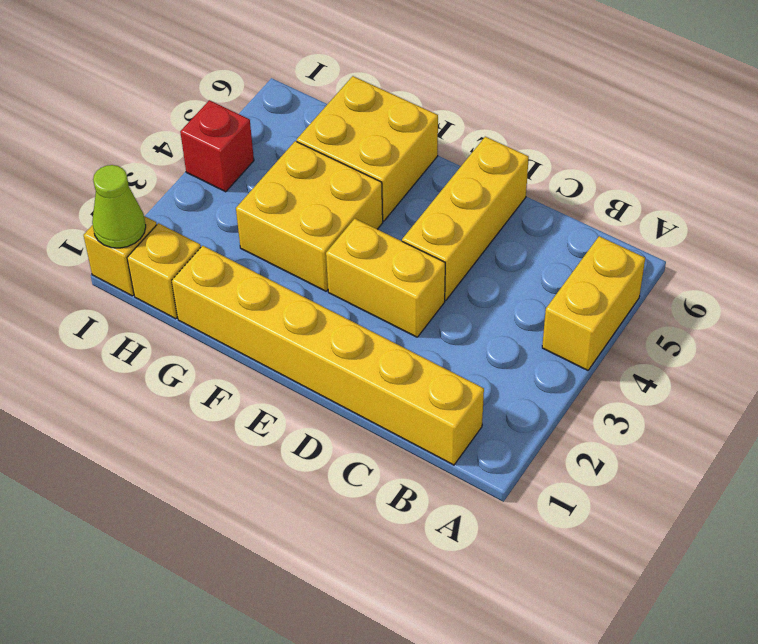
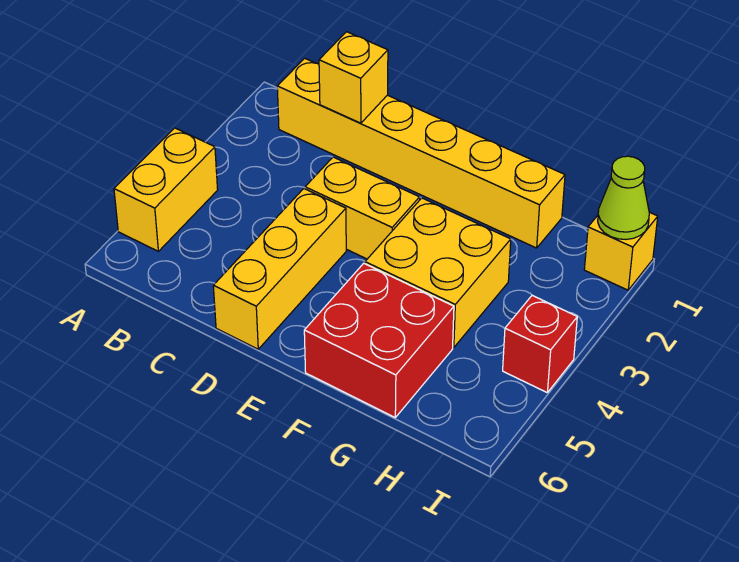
yellow brick F5:G6 level 1 -> red brick F5:G6 level 1
yellow brick H1 level 1 -> yellow brick C1 level 2

